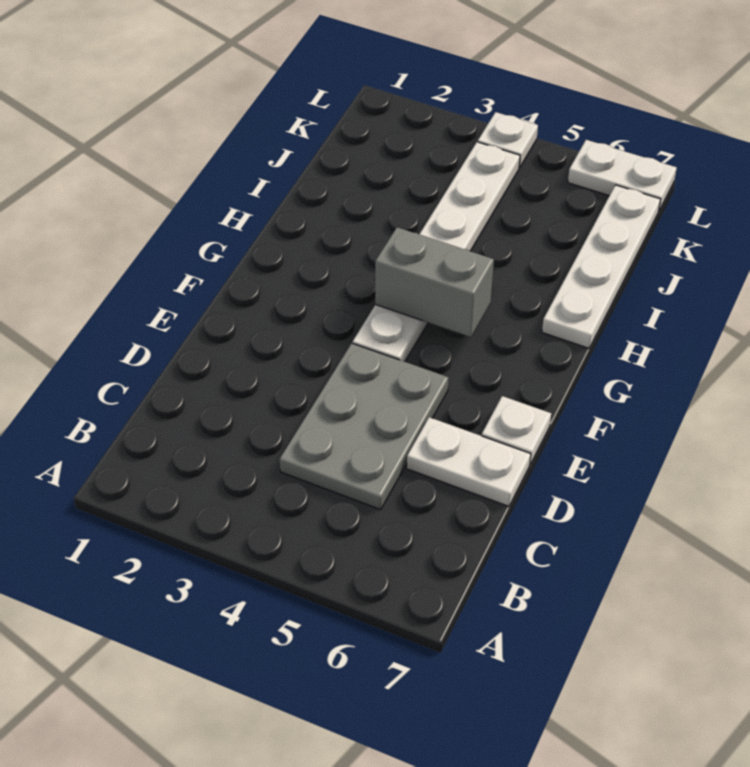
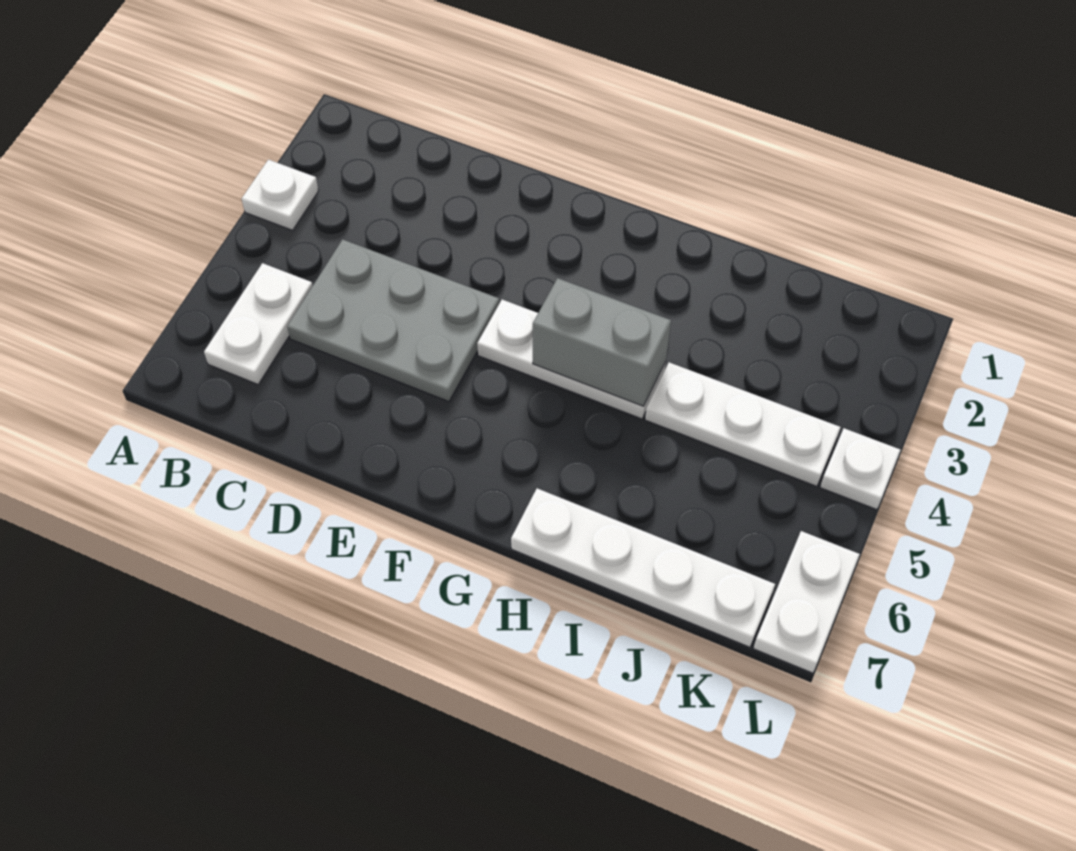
white plate D6:D7 level 1 -> white plate B5:B6 level 1
white plate E7 level 1 -> white plate A3 level 1
grey brick G4:G5 level 2 -> grey brick G4:H4 level 2

